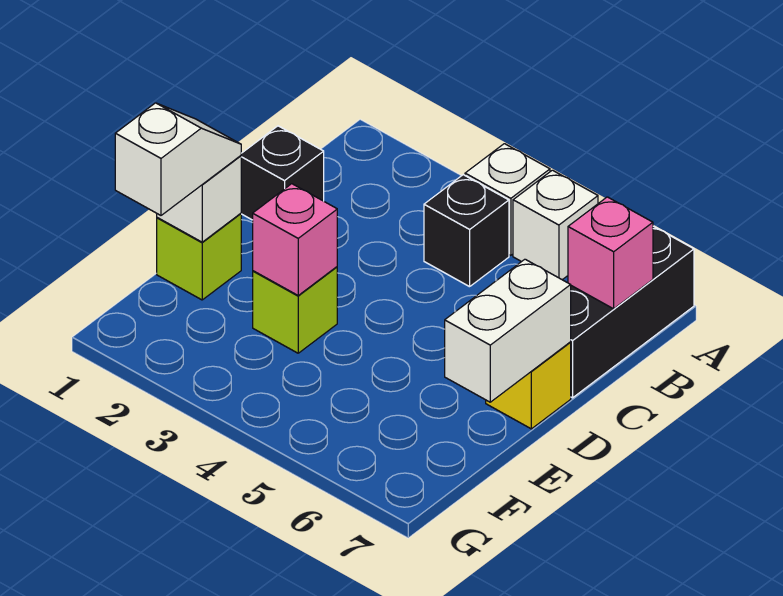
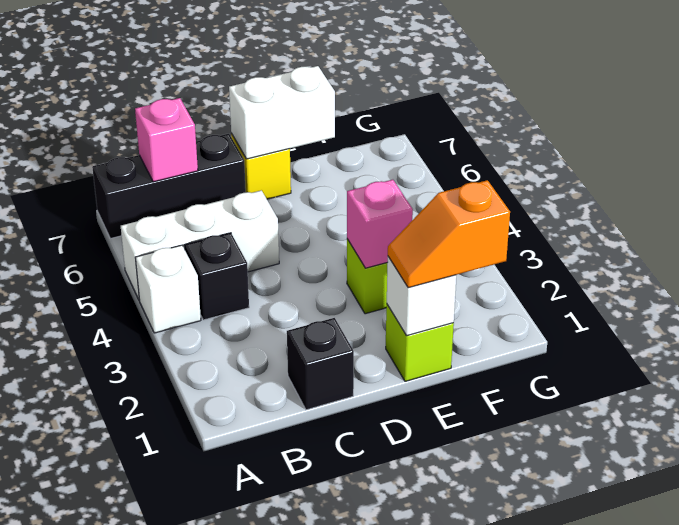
white brick A5 level 1 -> white brick A5:C5 level 1
white slope E1:F1 level 3 top F -> orange slope E1:F1 level 3 top F

